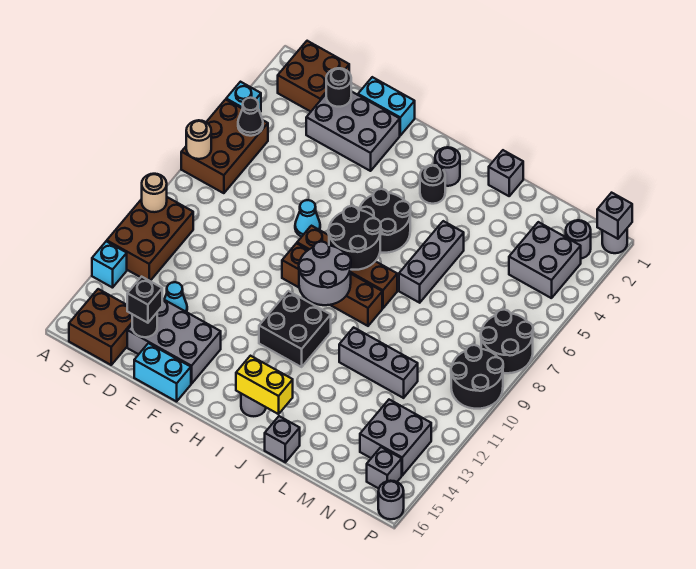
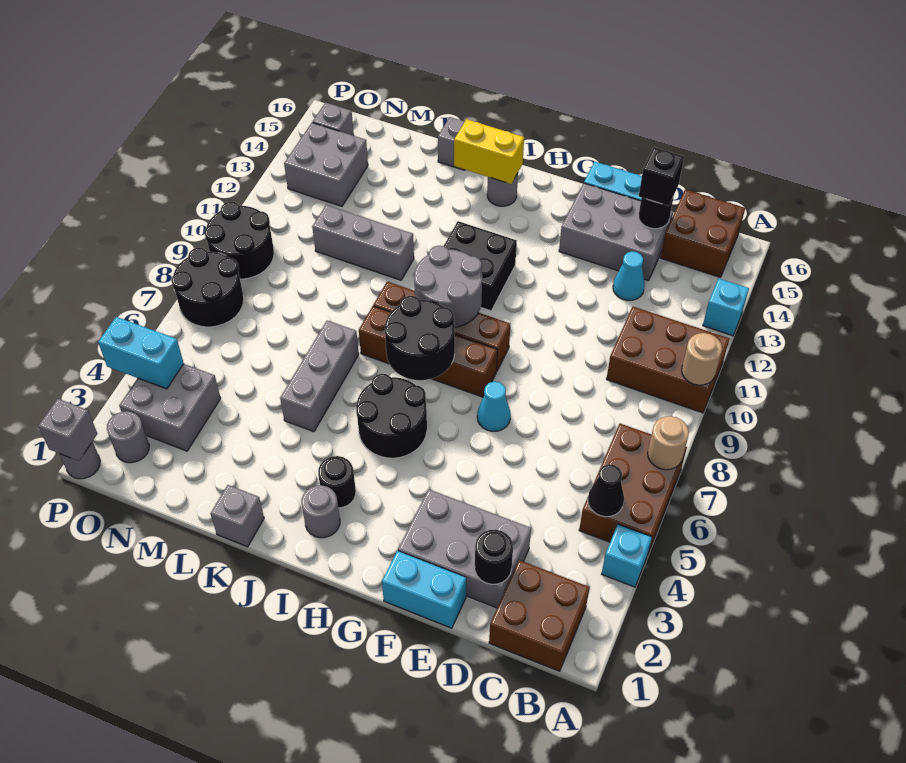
brown brick A10:B12 level 1 -> brown brick A10:C11 level 1
none -> cyan brick O4:P4 level 2
grey round brick P16 level 1 -> none

